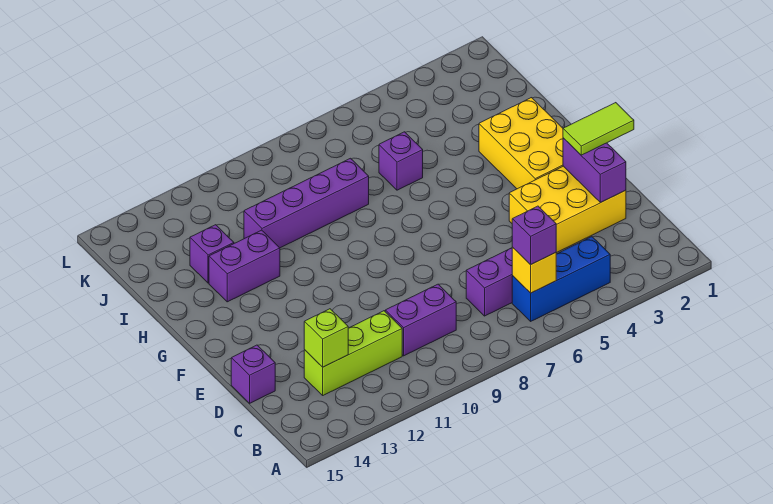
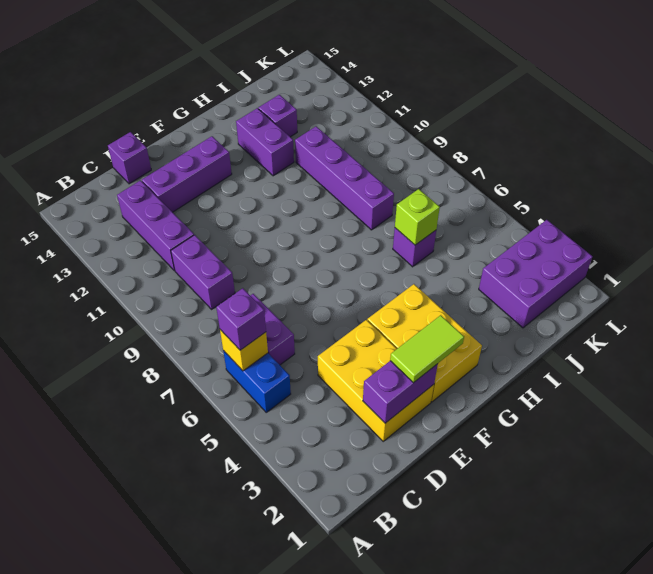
blue brick B4:B6 level 1 -> blue brick B5:B6 level 1
lime brick C11:C13 level 1 -> purple brick C11:C13 level 1
lime brick C13 level 2 -> lime brick I6 level 2
none -> purple brick D13:F13 level 1
lime tile E1:E2 level 3 -> lime tile E2:F2 level 3
yellow brick F2:H3 level 1 -> yellow brick F2:G4 level 1
none -> purple brick J2:L3 level 1

